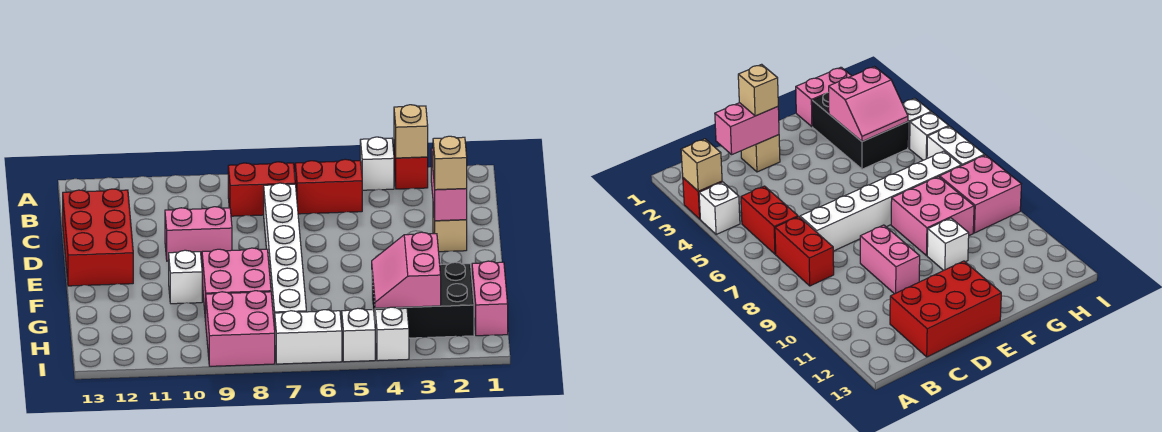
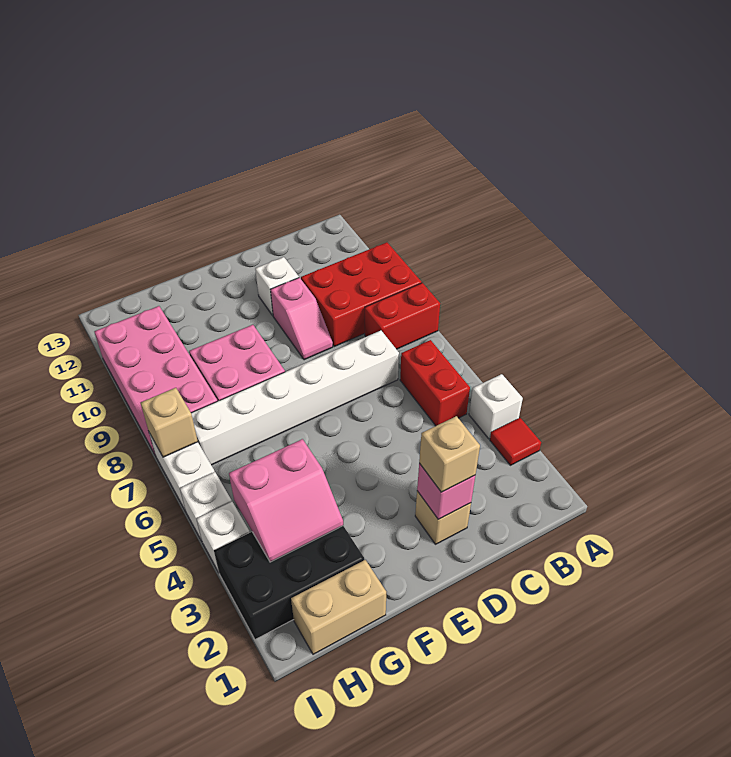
red brick A3 level 1 -> red tile A3 level 1
tan brick A3 level 2 -> tan brick I7 level 2
red brick B7:B8 level 1 -> red brick A8:B8 level 1
pink brick C2:D2 level 2 -> pink brick D2 level 2
red brick C12:E13 level 1 -> red brick A9:C10 level 1
pink brick D9:D10 level 1 -> pink slope D9:D10 level 1 top 10
white brick F10 level 1 -> white brick D11 level 1
pink brick G1:H1 level 1 -> tan brick G1:H1 level 1
black brick G2:H4 level 1 -> black brick G2:I3 level 1
pink slope G3:H4 level 2 top 3 -> pink slope G3:H4 level 2 top 4
pink brick H8:I9 level 1 -> pink brick H8:I11 level 1

